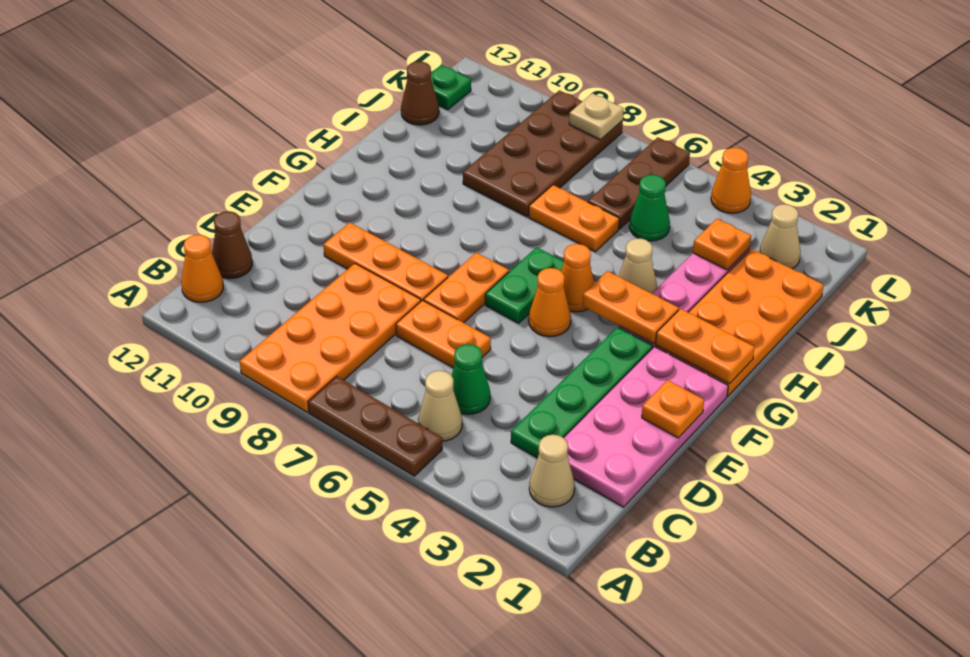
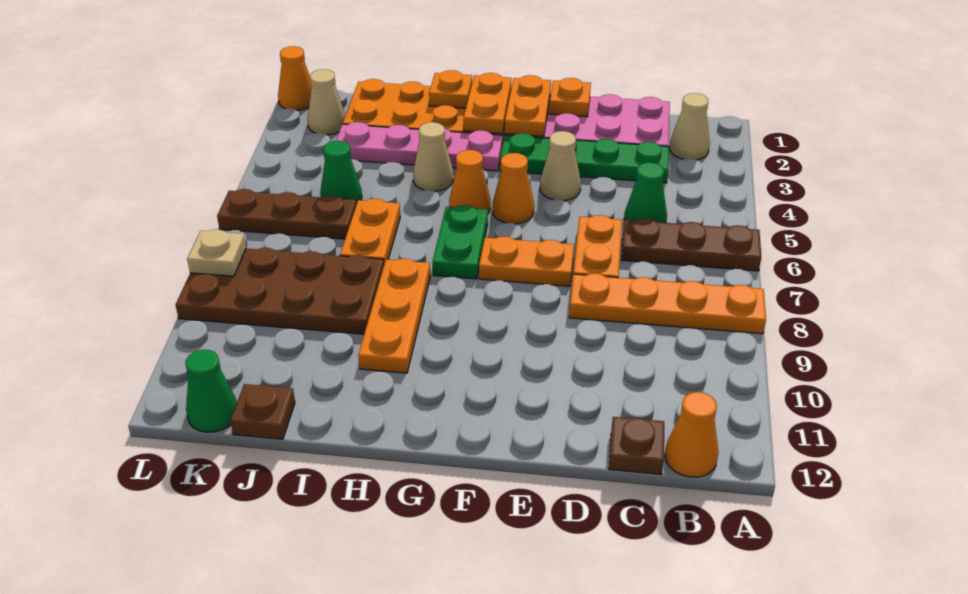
brown plate A5:A7 level 1 -> brown plate A6:C6 level 1
orange plate A8:D9 level 1 -> orange plate A8:D8 level 1
tan cone B5 level 1 -> tan cone E4 level 1
brown cone C12 level 1 -> brown plate C12 level 1
orange plate E8:E10 level 1 -> orange plate H8:H10 level 1
green plate F6:G6 level 1 -> green plate G6:G7 level 1
orange plate G3:G4 level 2 -> orange plate F1:F2 level 2
orange plate J3 level 2 -> orange plate H1 level 2
brown cone J12 level 1 -> brown plate J12 level 1
green plate K12 level 1 -> green cone K12 level 1
orange cone L4 level 1 -> orange cone L1 level 1

